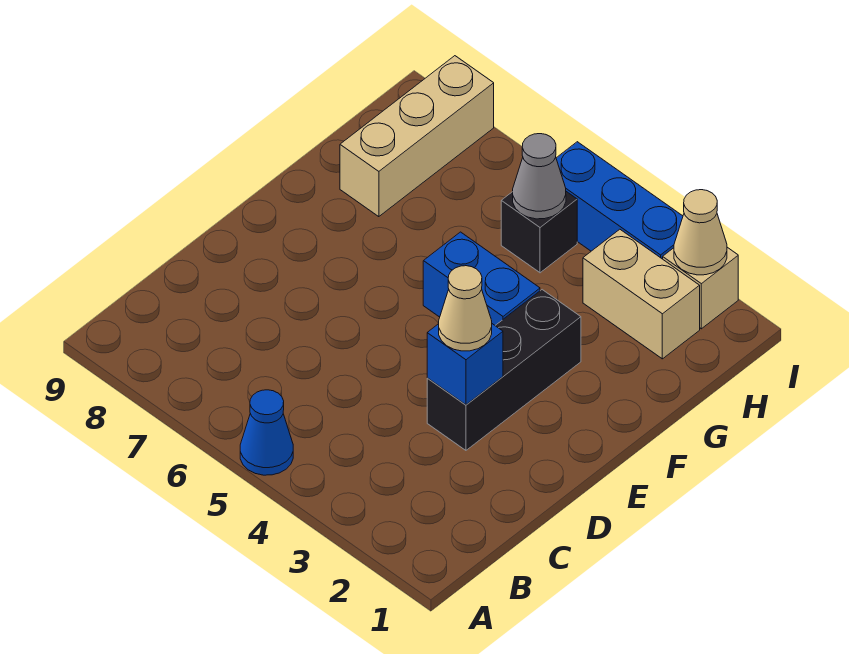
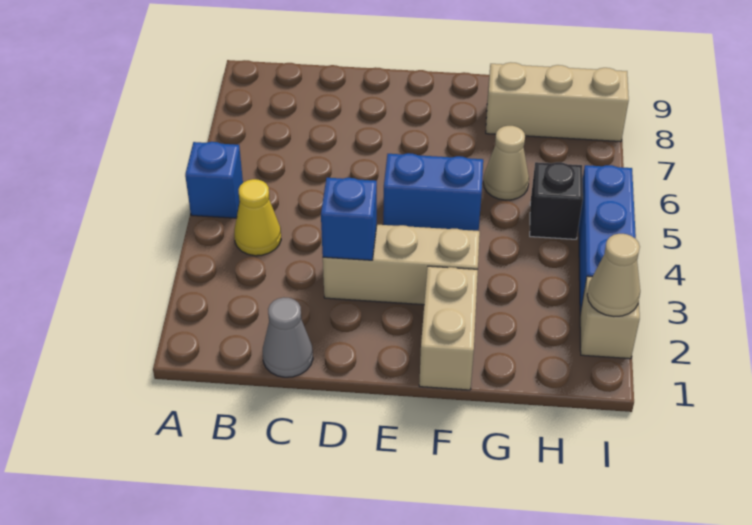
blue cone A5 level 1 -> blue brick A5 level 1
none -> yellow cone B4 level 1
black brick D3:F3 level 1 -> tan brick D3:F3 level 1
tan cone D3 level 3 -> tan cone G6 level 1
blue brick F4:F5 level 1 -> blue brick E5:F5 level 1
tan brick H2:H3 level 1 -> tan brick F1:F2 level 1
grey cone H5 level 2 -> grey cone C1 level 1

